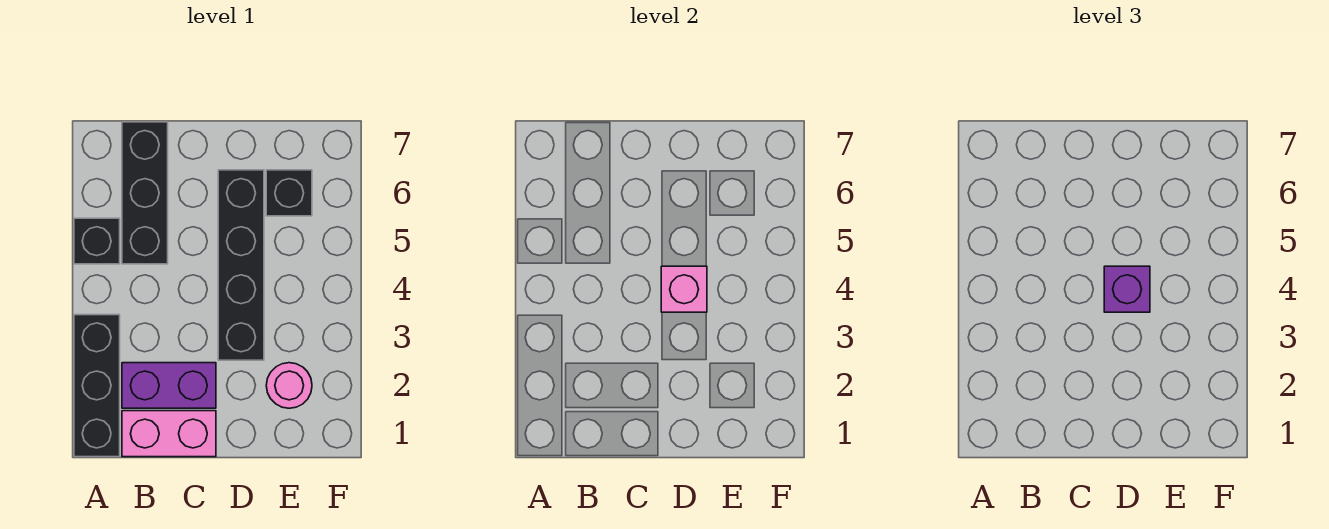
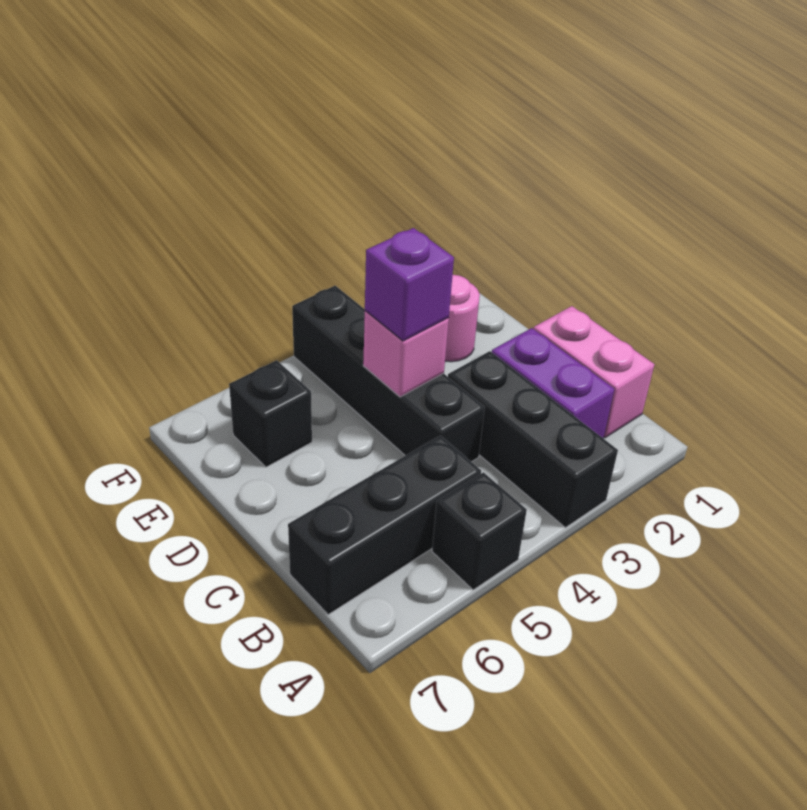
black brick A1:A3 level 1 -> black brick A3:C3 level 1
black brick D3:D6 level 1 -> black brick C4:F4 level 1

